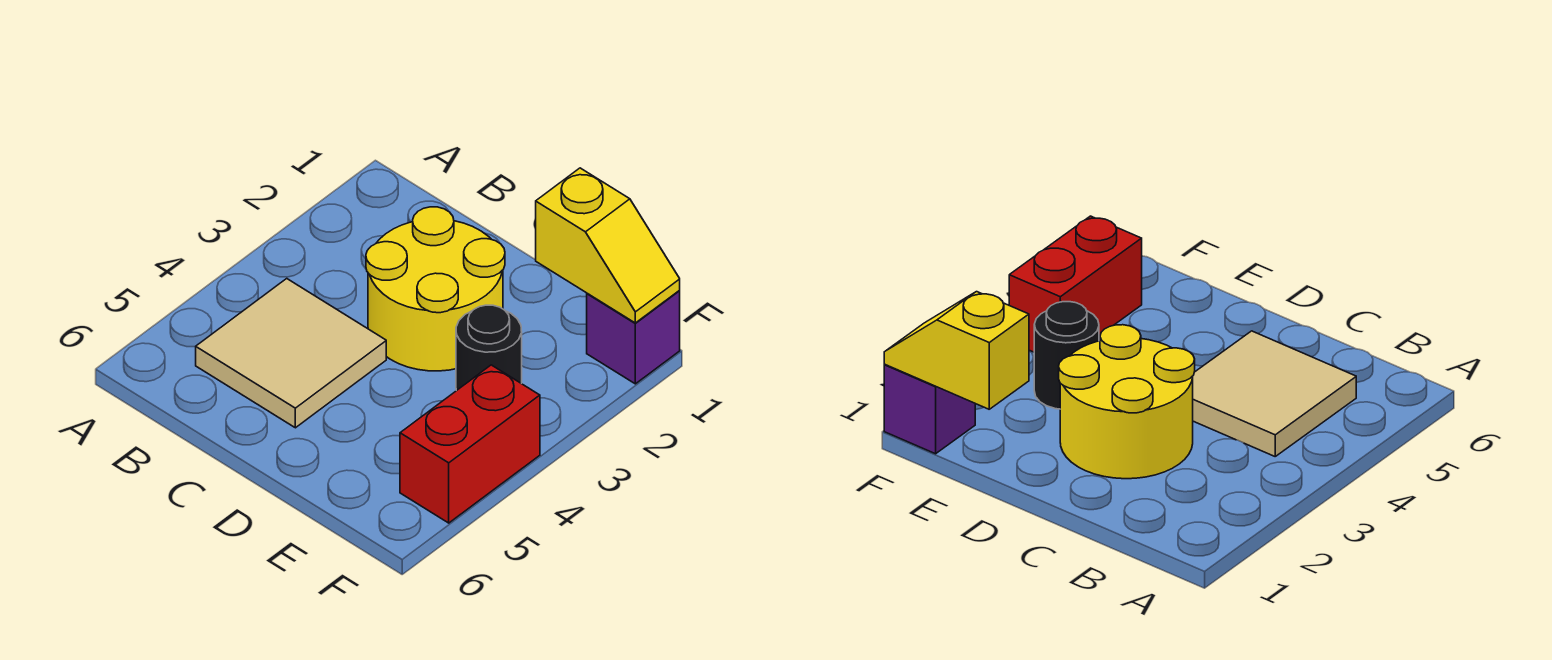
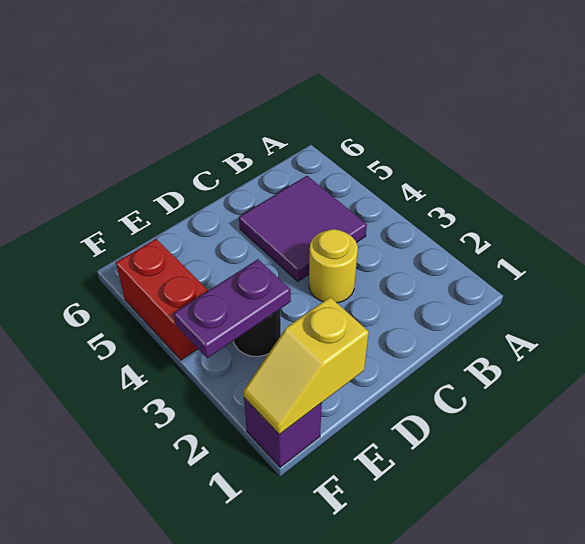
tan tile B4:C5 level 1 -> purple tile B4:C5 level 1
yellow round brick C2:D3 level 1 -> yellow round brick C3 level 1
none -> purple plate E3:F3 level 2

